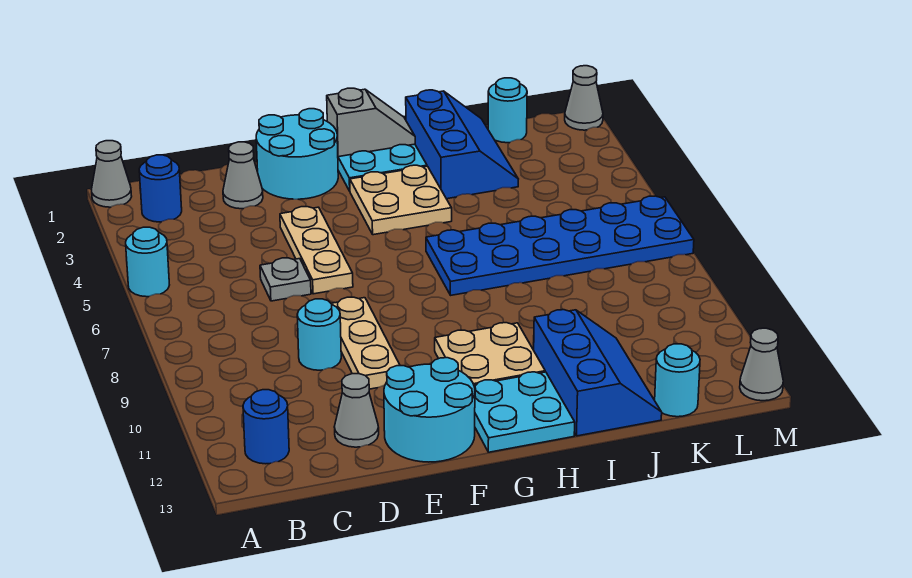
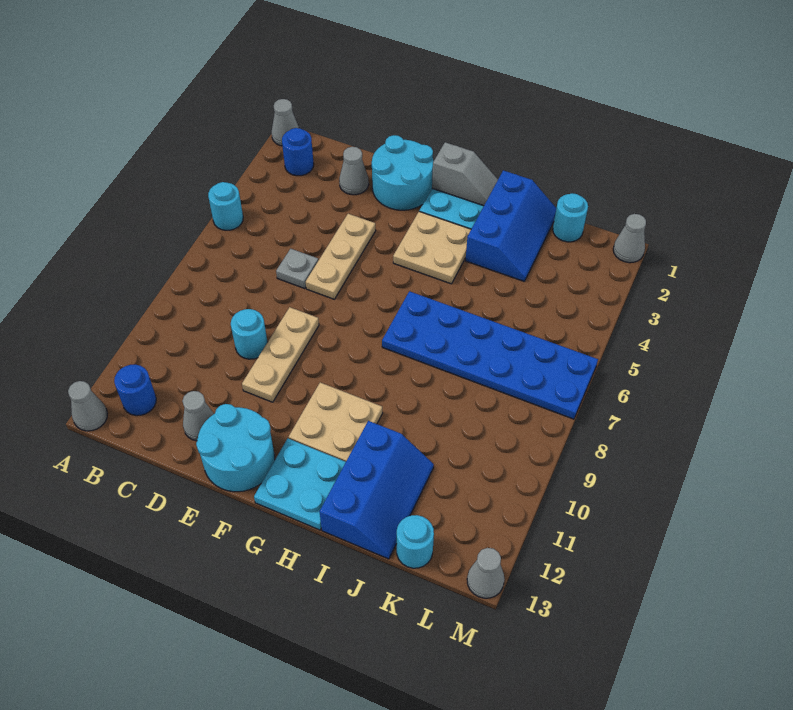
none -> grey cone A13 level 1

